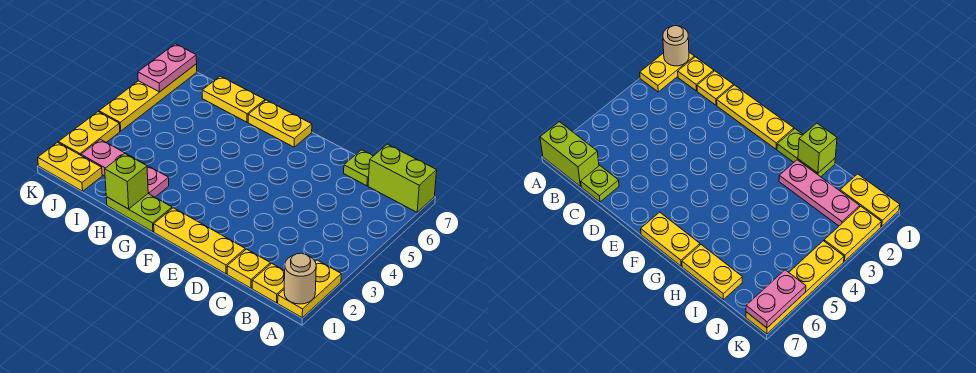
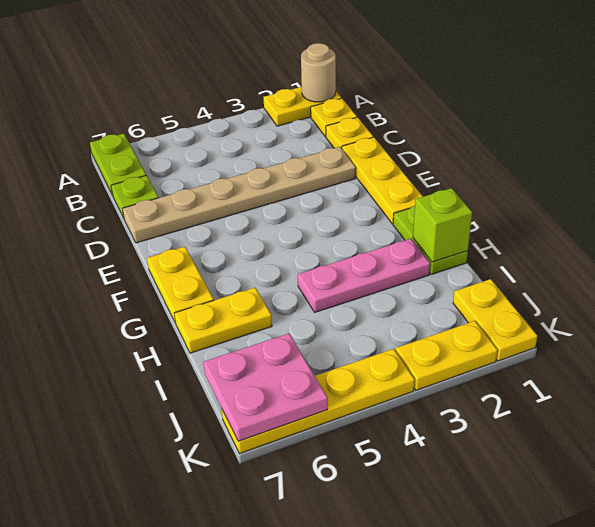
lime brick A7:B7 level 1 -> lime plate A7:B7 level 1
none -> tan plate D2:D7 level 1
pink plate H2:J2 level 1 -> pink plate H2:H4 level 1
yellow plate H7:I7 level 1 -> yellow plate H6:H7 level 1
pink plate K6:K7 level 2 -> pink plate J6:K7 level 2

